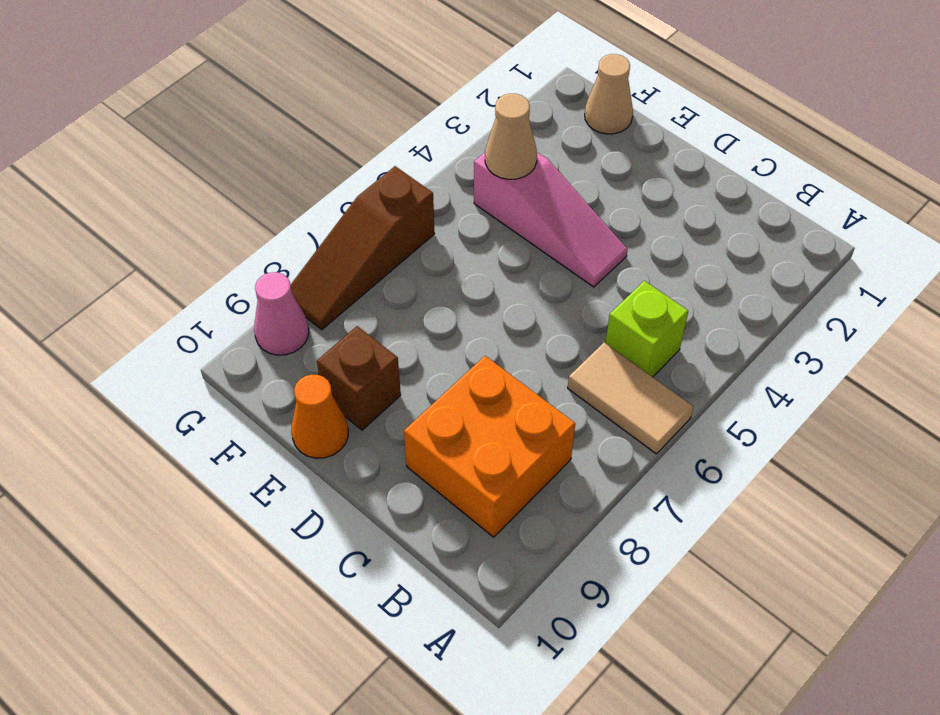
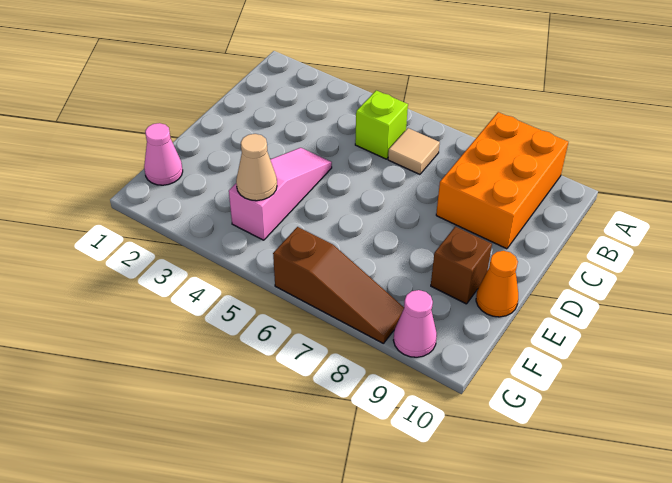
tan tile A6:B6 level 1 -> tan tile B6 level 1
orange brick B8:C9 level 1 -> orange brick A8:C9 level 1
tan cone F1 level 1 -> pink cone F1 level 1

